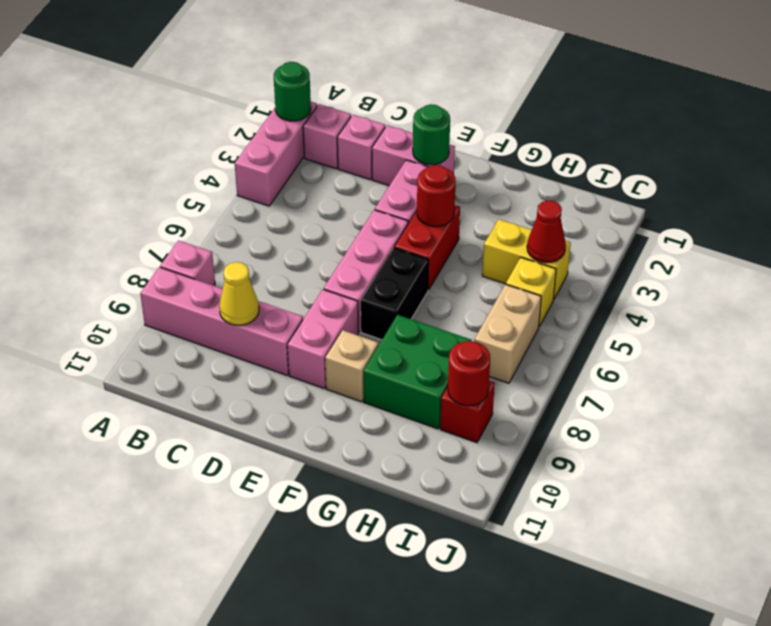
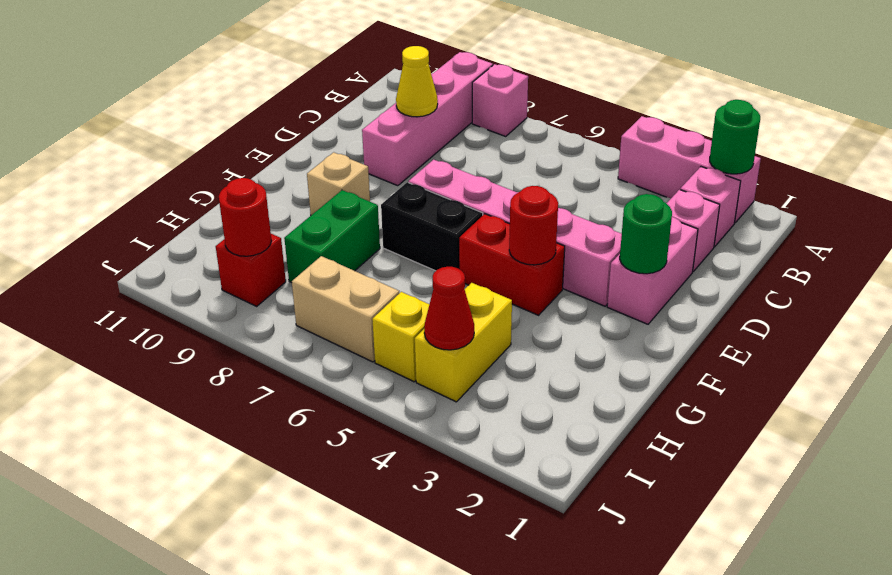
pink brick E8:E9 level 1 -> none
green brick G8:H9 level 1 -> green brick G8:H8 level 1

